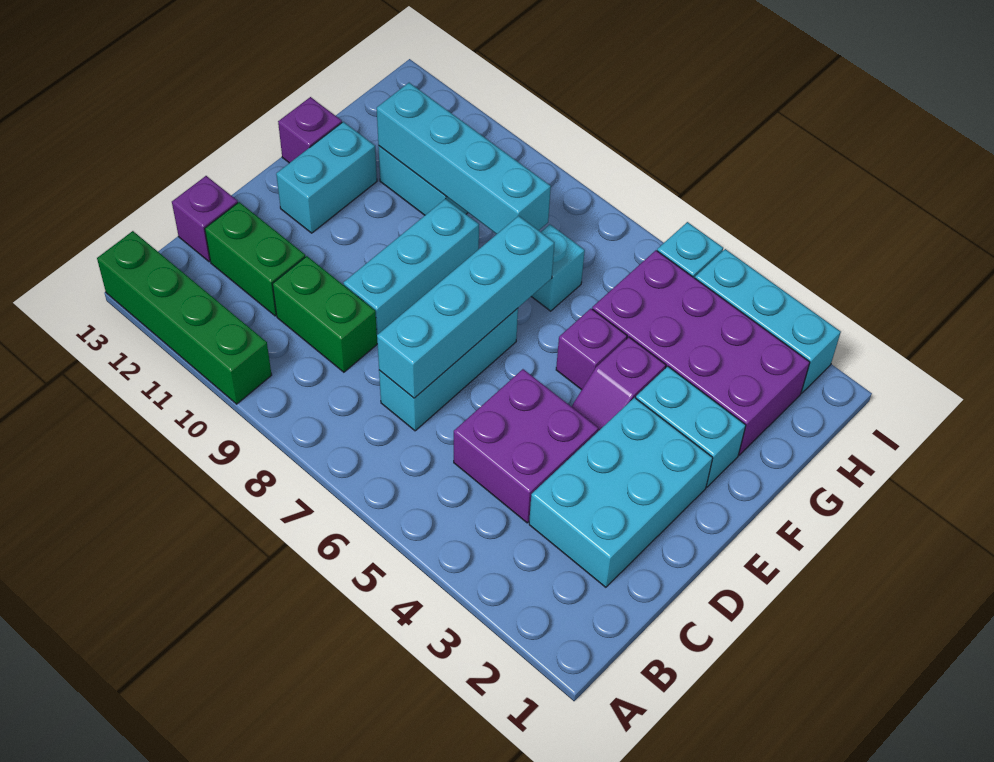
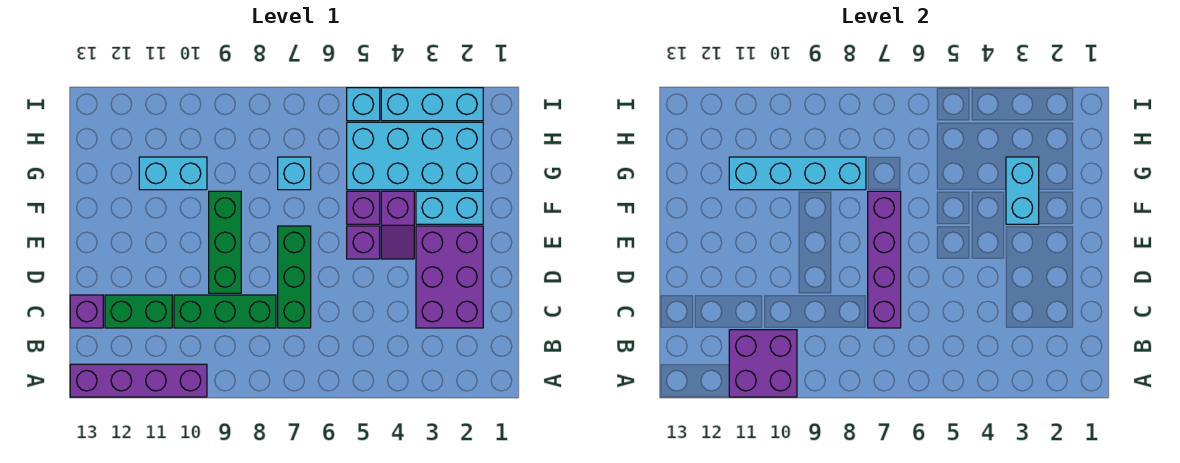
green brick A10:A13 level 1 -> purple brick A10:A13 level 1
cyan brick C2:E3 level 1 -> purple brick C2:E3 level 1
purple brick C4:D5 level 1 -> purple brick A10:B11 level 2
cyan brick C7:E7 level 1 -> green brick C7:E7 level 1
cyan brick C7:F7 level 2 -> purple brick C7:F7 level 2
green brick C9:C10 level 1 -> green brick C8:C10 level 1
cyan brick D9:F9 level 1 -> green brick D9:F9 level 1
cyan brick E12:F12 level 1 -> cyan brick F3:G3 level 2
purple brick F13 level 1 -> purple brick E5 level 1
purple brick G2:H5 level 1 -> cyan brick G2:H5 level 1

